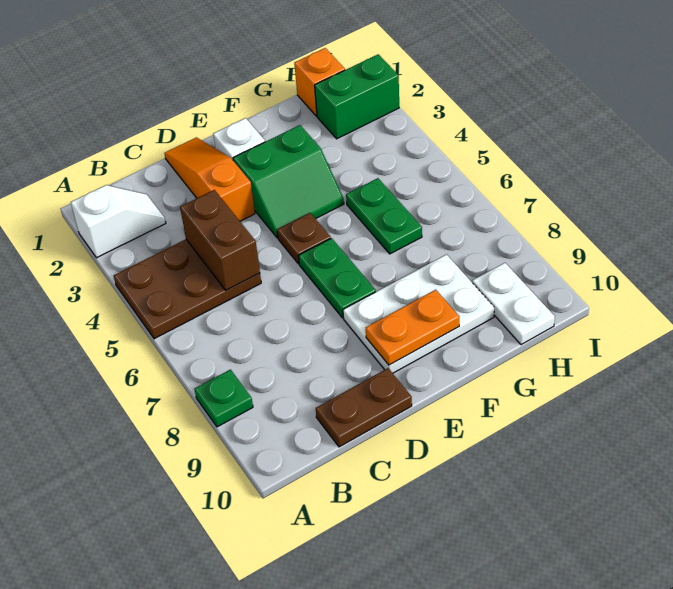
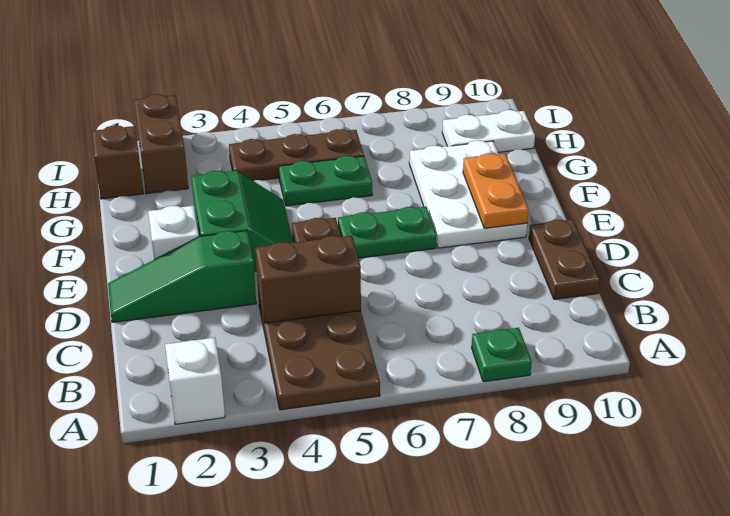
orange slope D1:D3 level 1 top 3 -> green slope D1:D3 level 1 top 3
orange brick H1 level 1 -> brown brick H1 level 1
green brick H2:I2 level 1 -> brown brick H2:I2 level 1
none -> brown plate H4:H6 level 1

